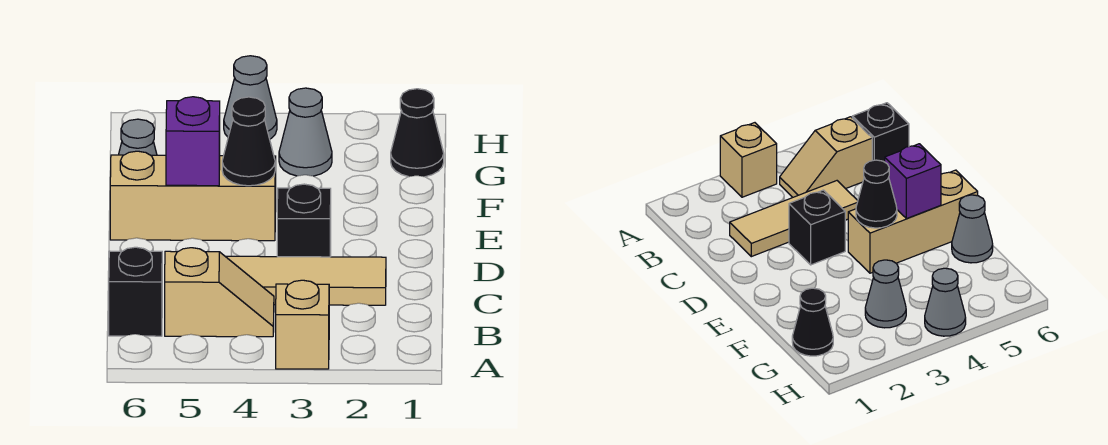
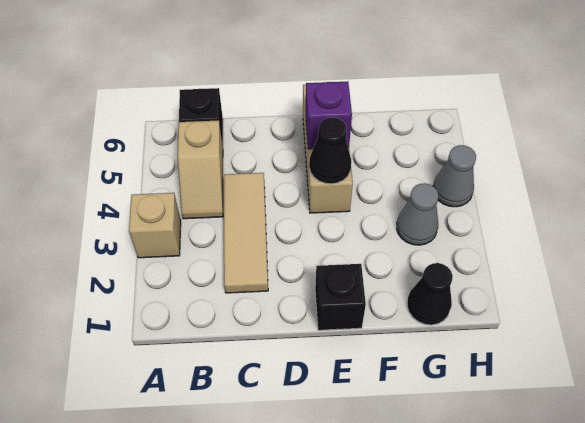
black brick D3 level 1 -> black brick E1 level 1
grey cone F6 level 1 -> none

